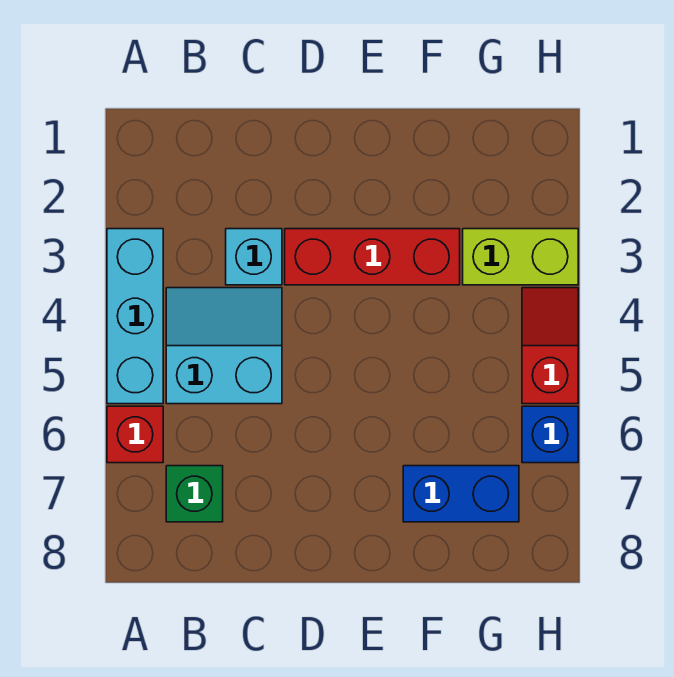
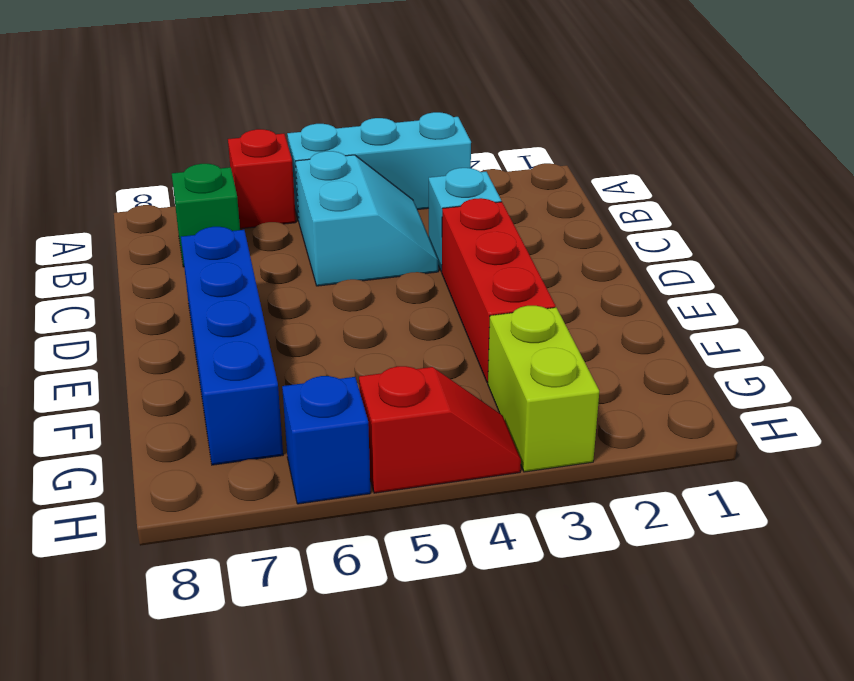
blue brick F7:G7 level 1 -> blue brick D7:G7 level 1

